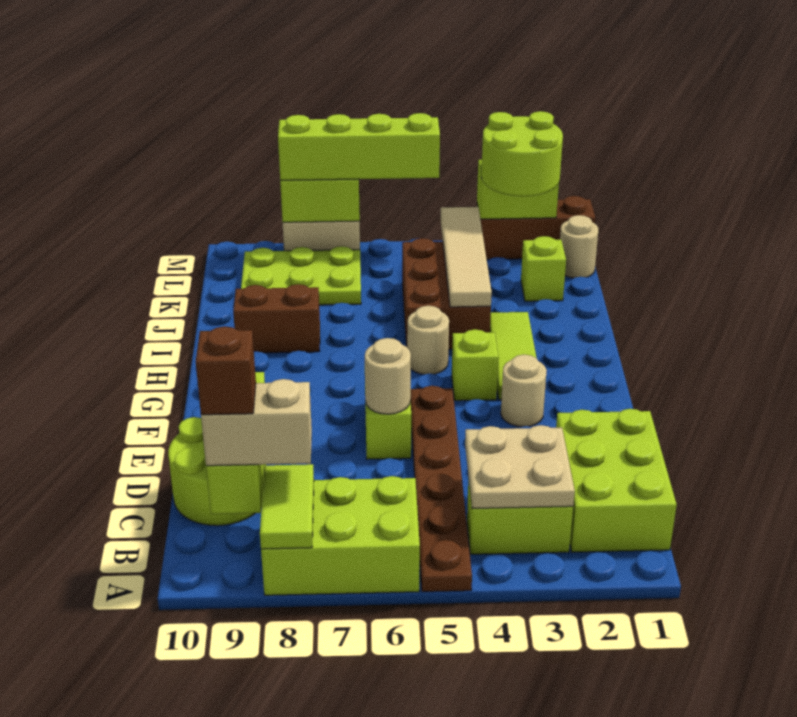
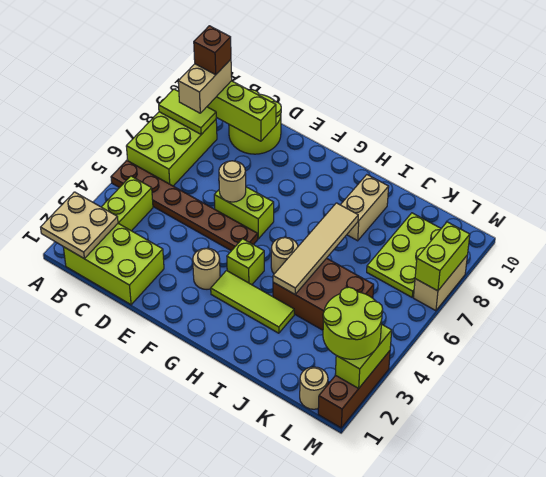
tan plate B3:C4 level 2 -> tan plate A1:B2 level 2
tan tile I4:L4 level 2 -> tan tile I4:I7 level 2
brown brick I8:I9 level 1 -> tan brick I8:I9 level 1
lime brick K2 level 1 -> none
lime brick M5:M8 level 3 -> none

